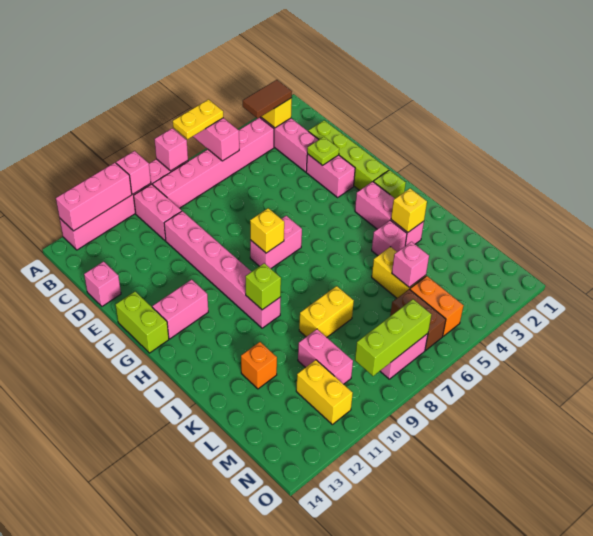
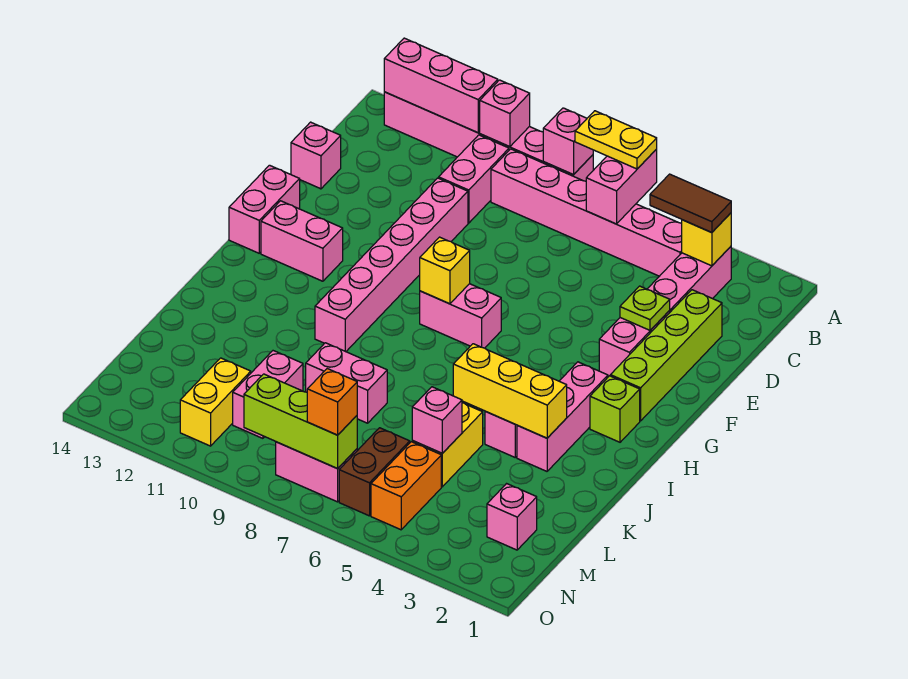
lime brick F14:G14 level 1 -> pink brick F14:G14 level 1
lime brick I10 level 2 -> none
yellow brick J3 level 2 -> yellow brick J3:J5 level 2
yellow brick K8:K9 level 1 -> pink brick K8:K9 level 1
orange brick K12 level 1 -> orange brick N7 level 3
none -> pink brick M2 level 1

